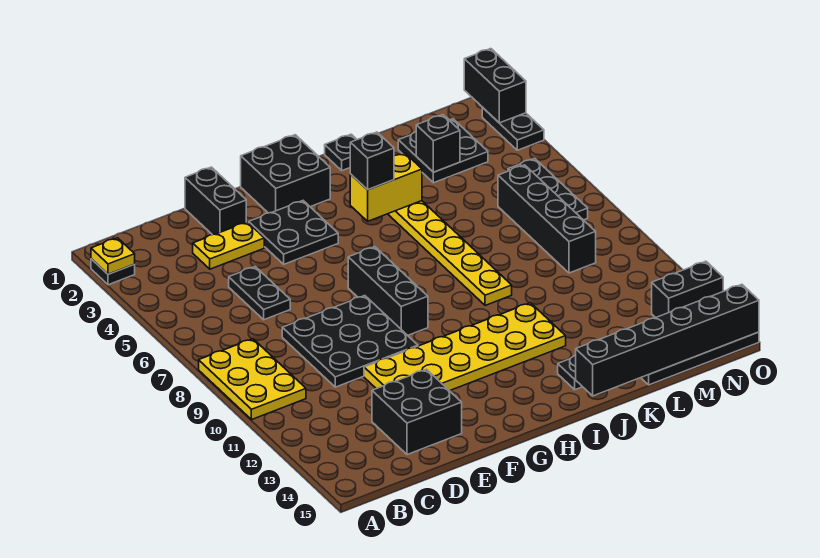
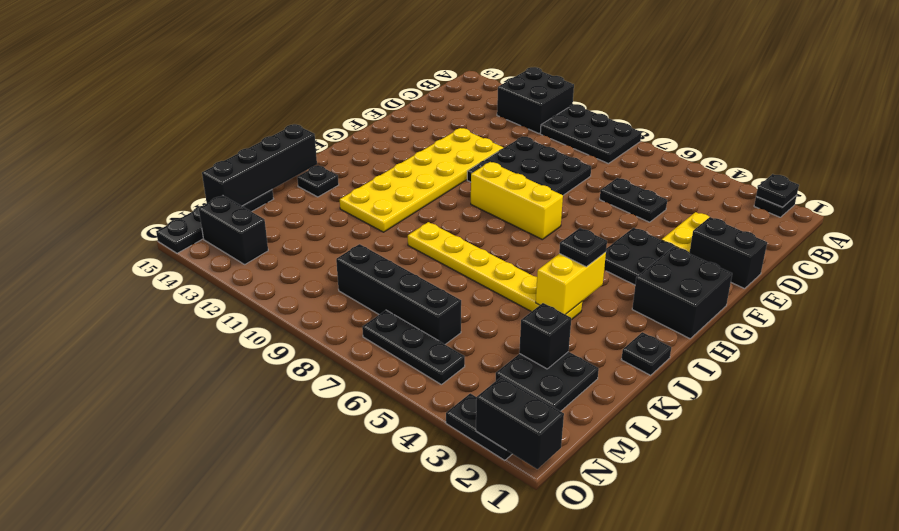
yellow plate A2 level 2 -> black plate A2 level 2
yellow plate A8:B10 level 1 -> black plate A8:B10 level 1
black brick D13:E14 level 1 -> black brick A11:B12 level 1
black brick G7:G9 level 1 -> yellow brick G7:G9 level 1
black brick I4 level 3 -> black plate I4 level 3
black brick J15:O15 level 2 -> black brick J15:M15 level 2
black brick N13:O13 level 1 -> black brick N13:N14 level 1

